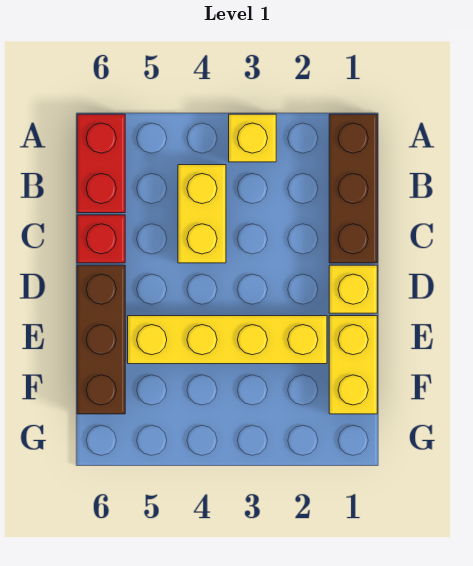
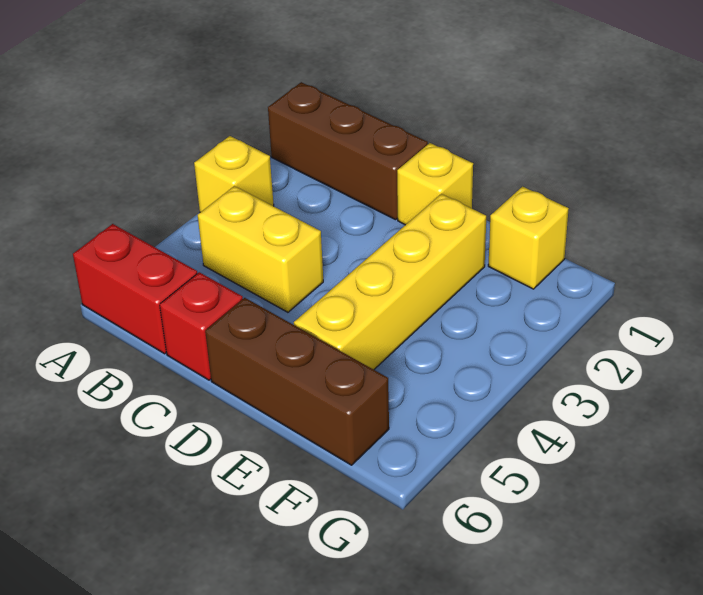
yellow brick E1:F1 level 1 -> yellow brick F1 level 1

